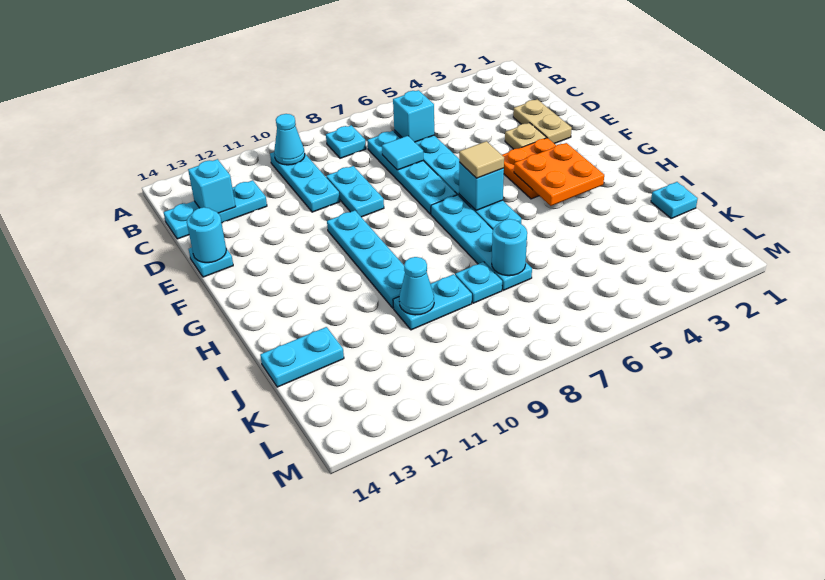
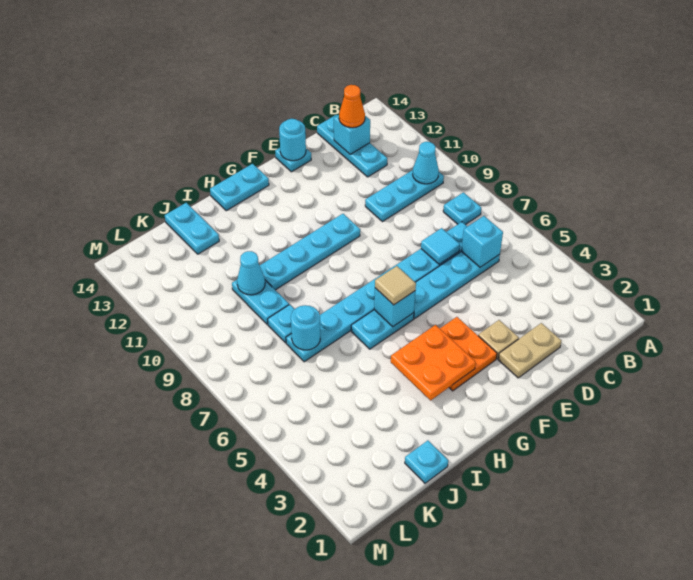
none -> orange cone C13 level 3
cyan plate D9:E9 level 1 -> cyan plate G14:H14 level 1

